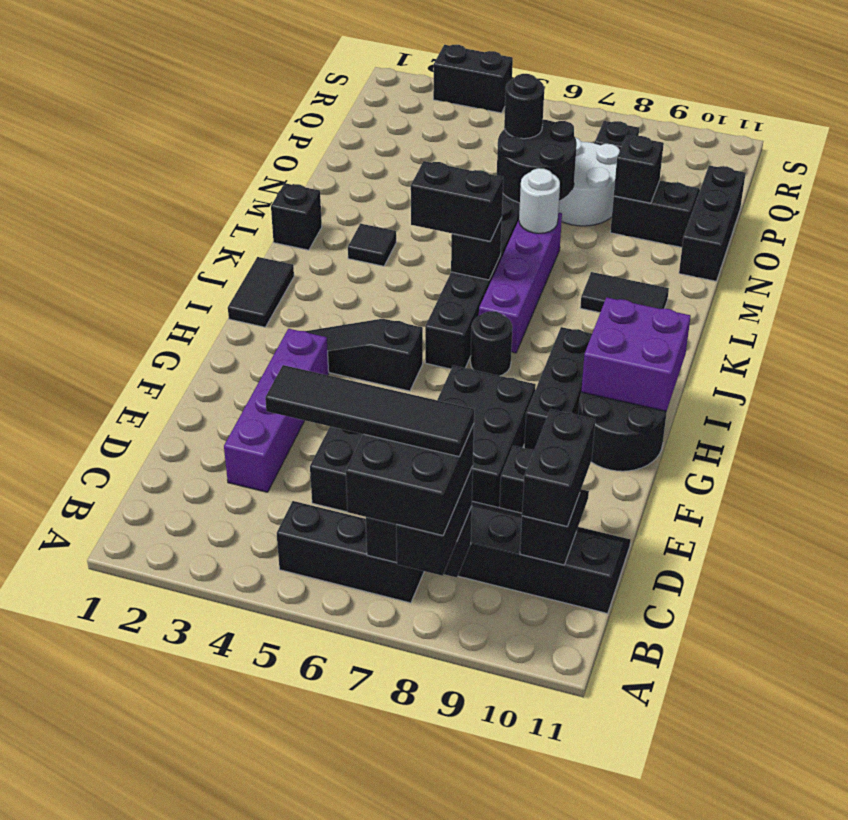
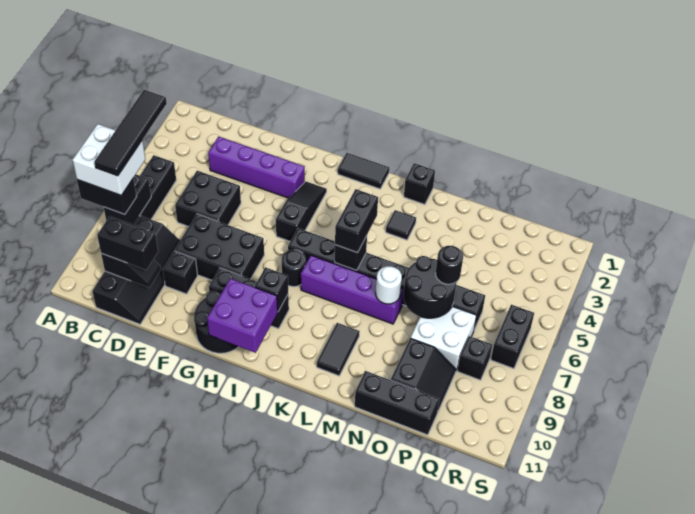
black brick A7:B8 level 4 -> white brick A7:B8 level 4
white round brick O7:P8 level 1 -> white brick O7:P8 level 1
black brick O9 level 2 -> black brick I9 level 2
black brick S3:S4 level 1 -> black brick R6:R7 level 1

